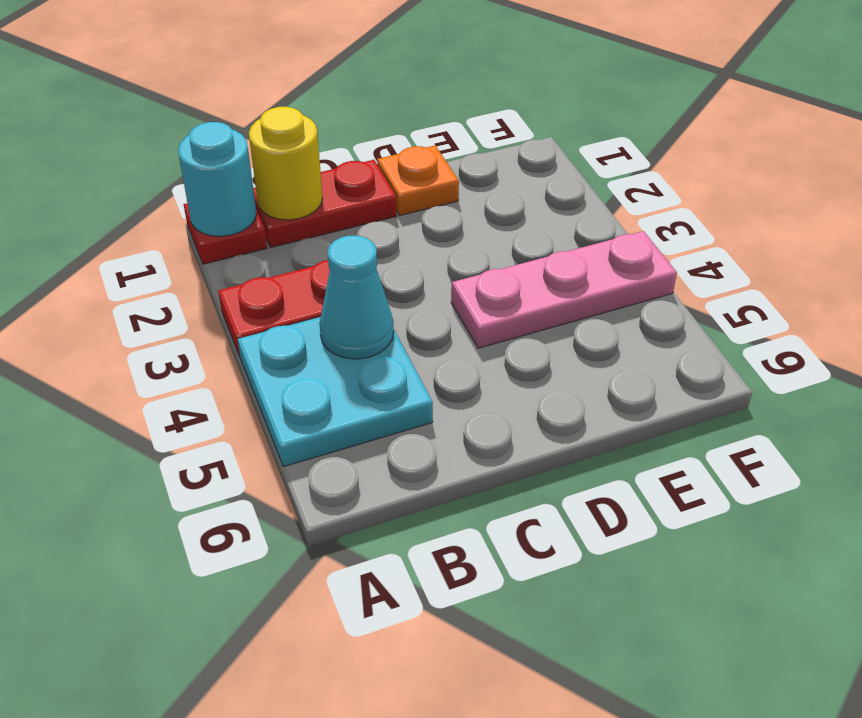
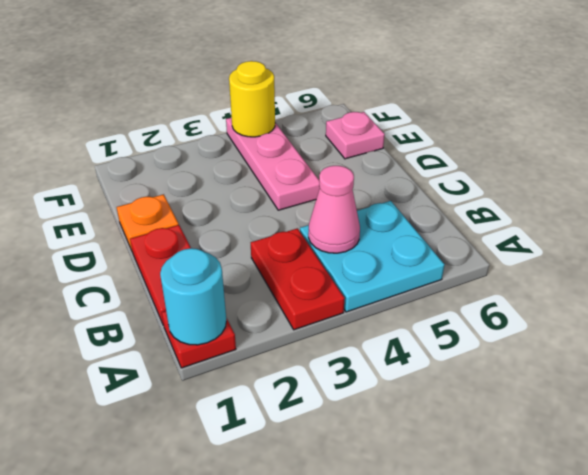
yellow round brick B1 level 2 -> yellow round brick F4 level 2
cyan cone B4 level 2 -> pink cone B4 level 2
none -> pink plate E6 level 1

